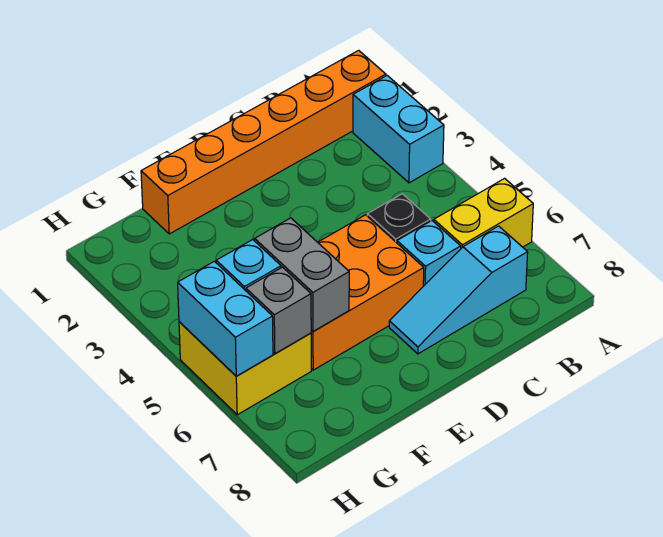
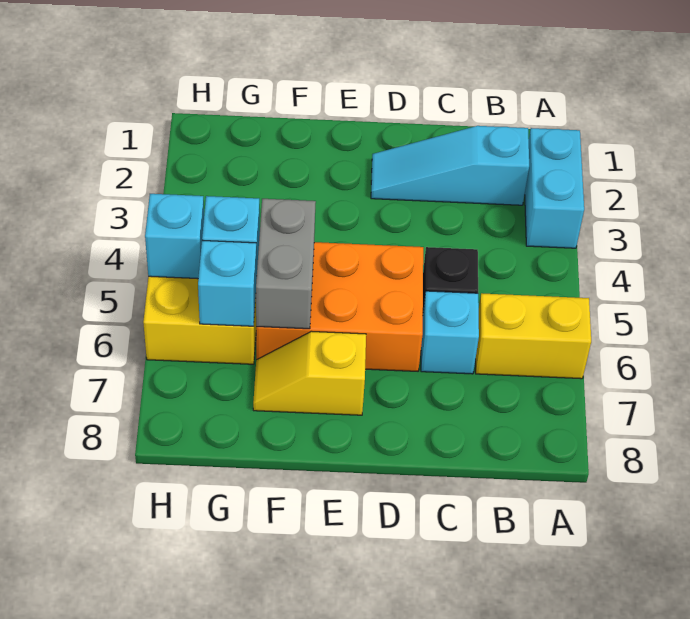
orange brick A1:F1 level 1 -> none
cyan slope B7:D7 level 1 top B -> cyan slope B2:D2 level 1 top B
none -> yellow slope E7:F7 level 1 top E
grey brick G6 level 2 -> cyan brick G6 level 2
cyan brick H5:H6 level 2 -> cyan brick H5 level 2

